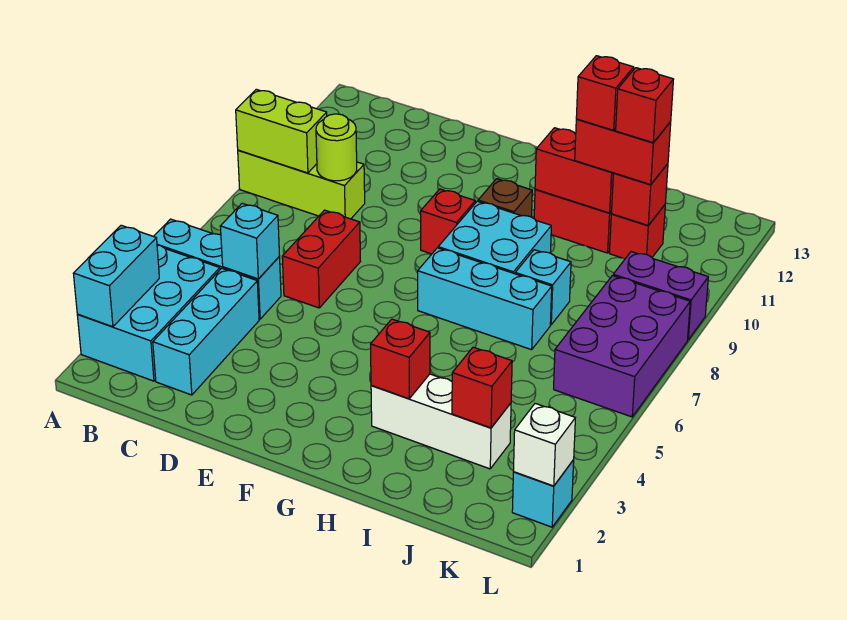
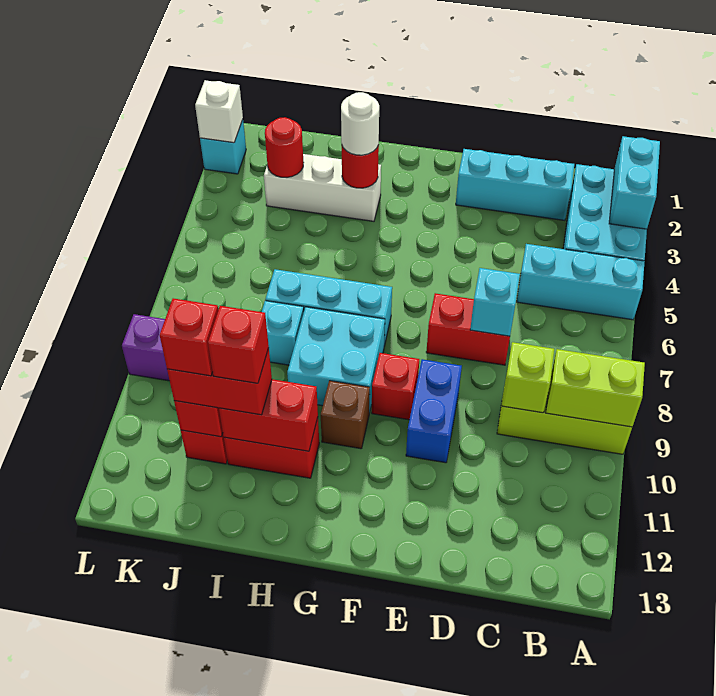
cyan brick C2:C4 level 1 -> cyan brick C2:E2 level 1
cyan brick C5 level 2 -> cyan brick D7 level 2
lime round brick C9 level 2 -> lime brick C9 level 2
red brick D6:D7 level 1 -> red brick D7:E7 level 1
none -> blue brick E9:E10 level 1
red brick H3 level 2 -> red round brick H3 level 2
none -> white round brick H3 level 3
red brick J3 level 2 -> red round brick J3 level 2
purple brick K6:L8 level 1 -> none

